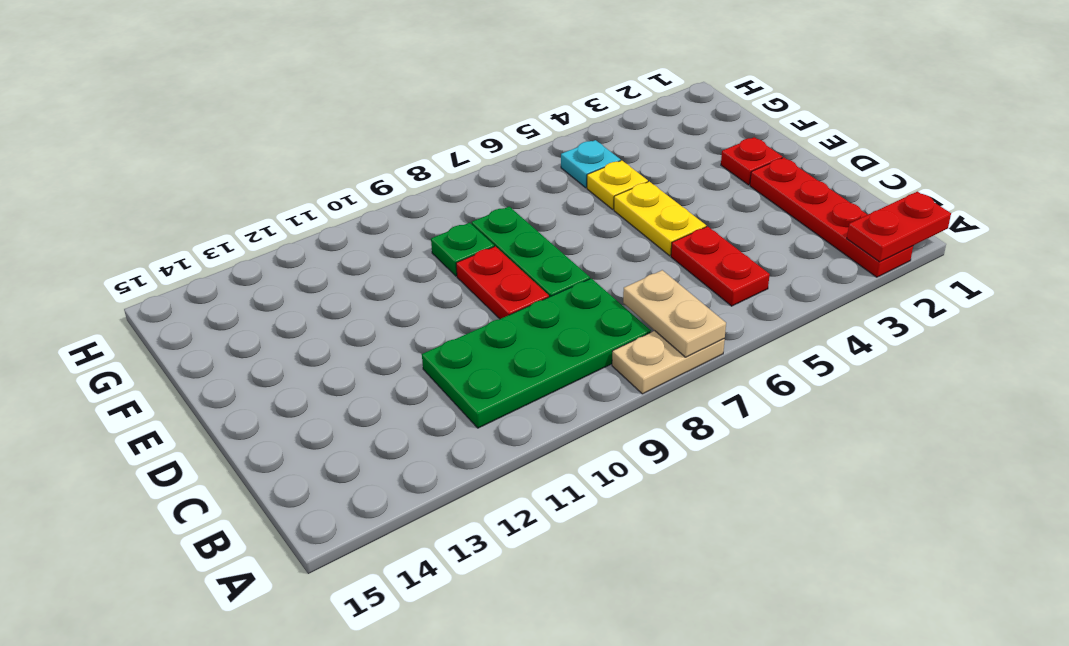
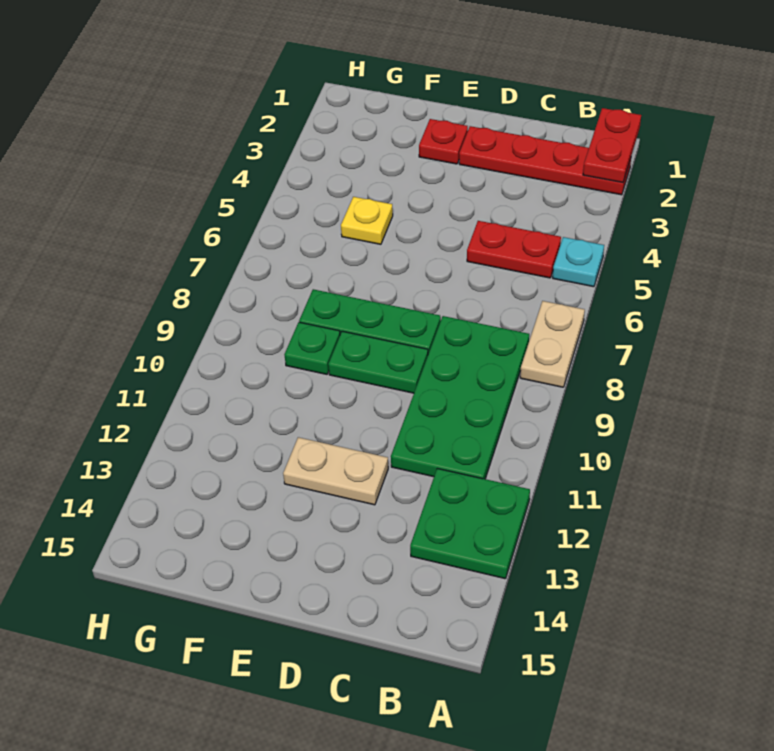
tan plate A7:B7 level 2 -> tan plate D12:E12 level 1
none -> green plate A12:B13 level 1
yellow plate D5:E5 level 1 -> none
red plate D9:E9 level 1 -> green plate D9:E9 level 1
cyan plate G5 level 1 -> cyan plate A5 level 1

